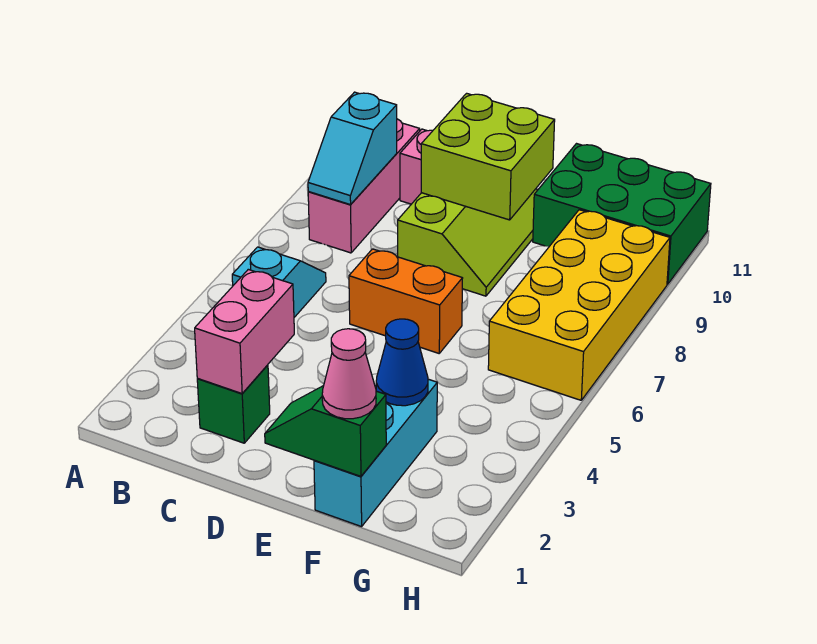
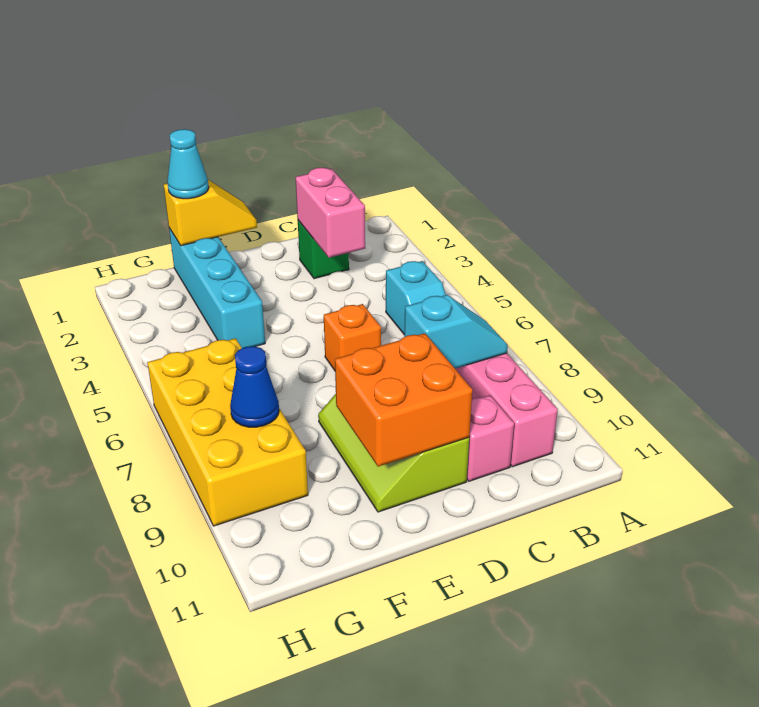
cyan slope B8:B9 level 2 top 9 -> cyan slope B8:C8 level 2 top C
orange brick D6:E6 level 1 -> orange brick D6 level 1
lime brick D9:E10 level 2 -> orange brick D9:E10 level 2
green slope E1:F1 level 2 top F -> yellow slope E1:F1 level 2 top F
cyan brick F1:F3 level 1 -> cyan brick F1:F4 level 1
pink cone F1 level 3 -> cyan cone F1 level 3
blue cone F3 level 2 -> blue cone G8 level 2
green brick F10:H11 level 1 -> none

